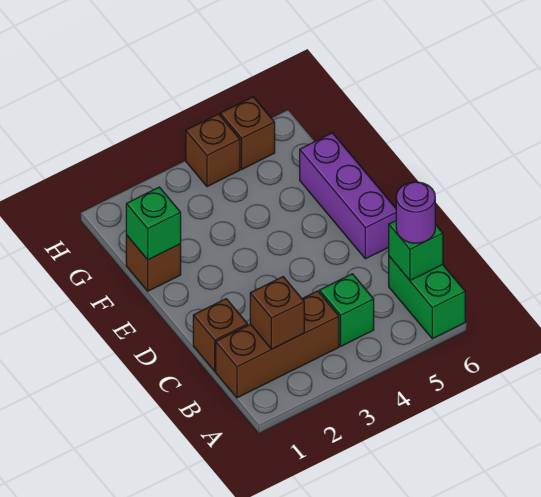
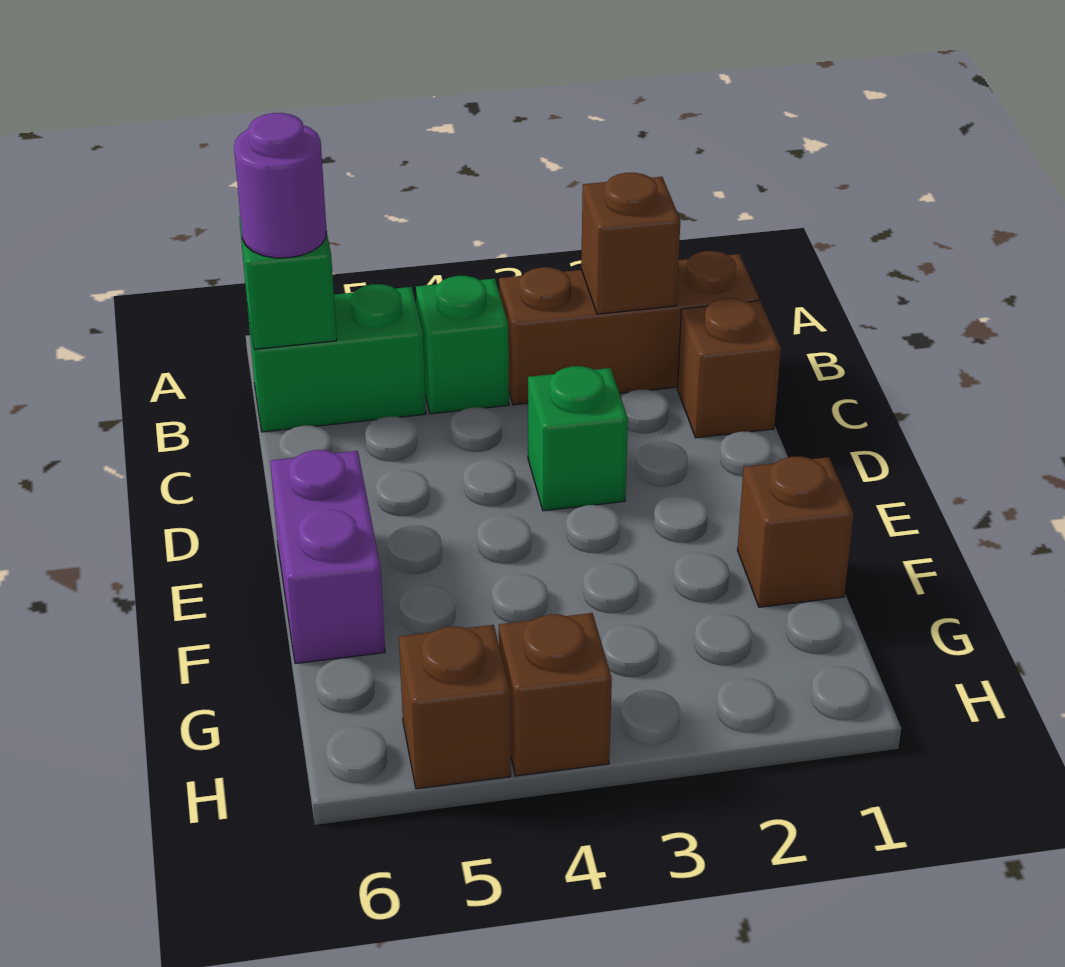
green brick A6:B6 level 1 -> green brick B5:B6 level 1
purple brick D6:F6 level 1 -> purple brick E6:F6 level 1
green brick F1 level 2 -> green brick D3 level 1

